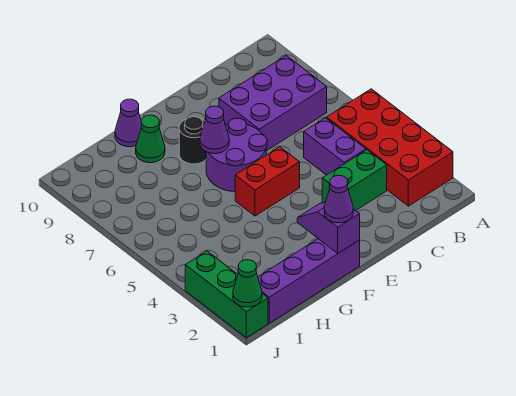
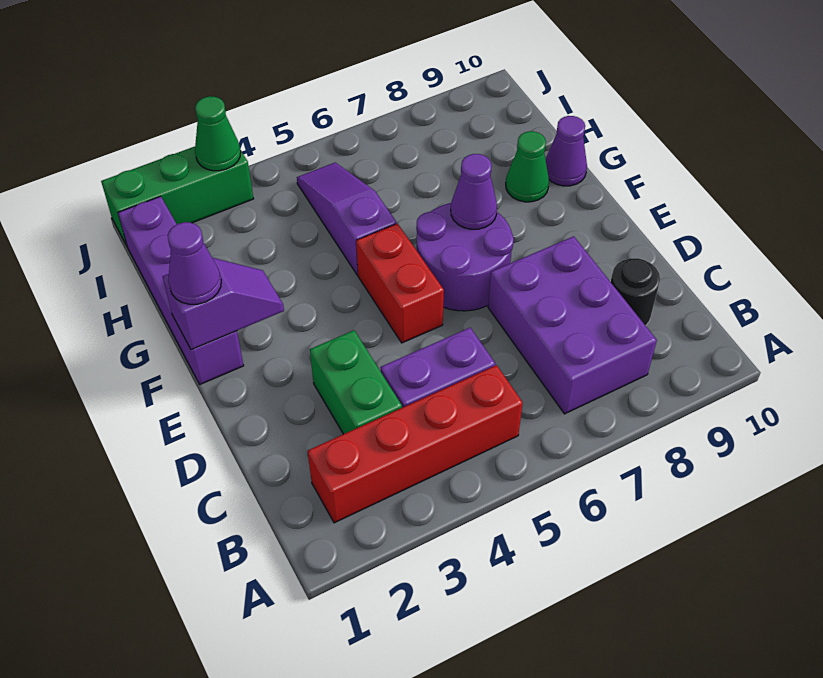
red brick A2:B5 level 1 -> red brick B2:B5 level 1
black round brick F8 level 1 -> black round brick C9 level 1
none -> purple slope G5:I5 level 1 top G
green cone J1 level 2 -> green cone J3 level 2

